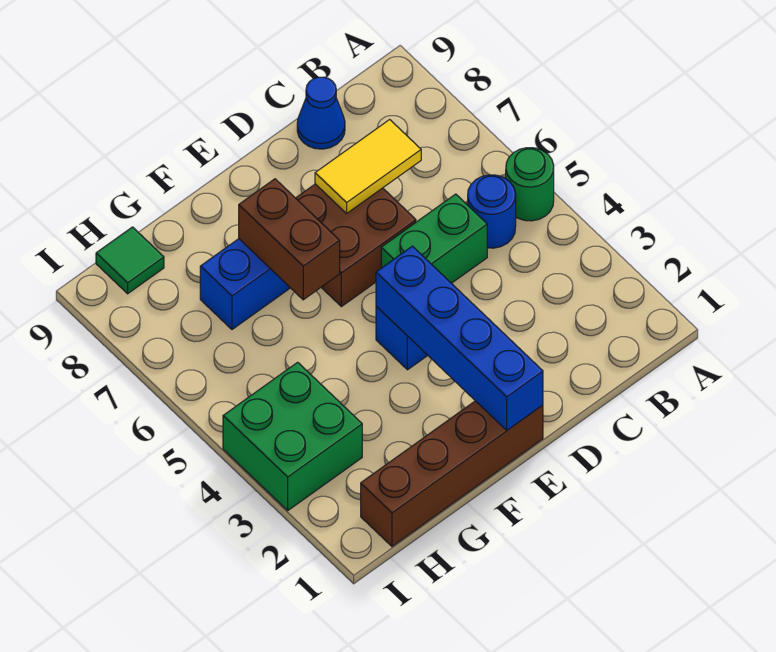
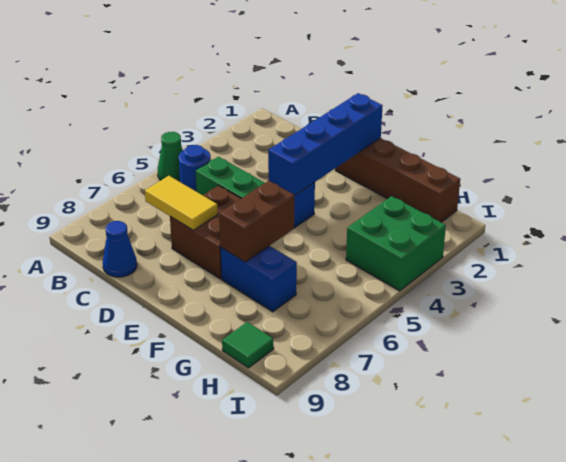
green round brick A5 level 1 -> green cone A5 level 1

